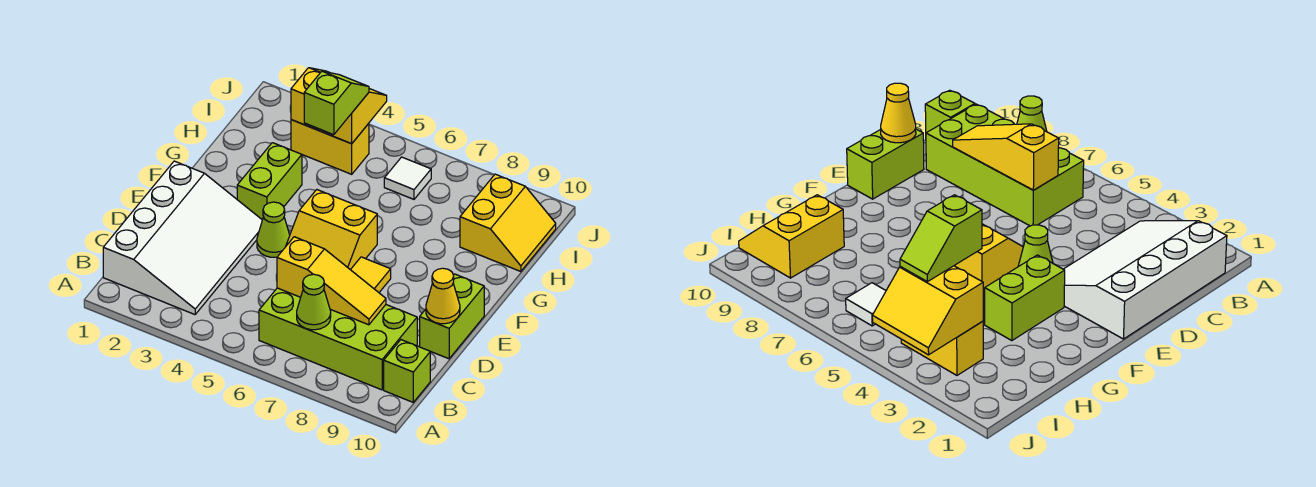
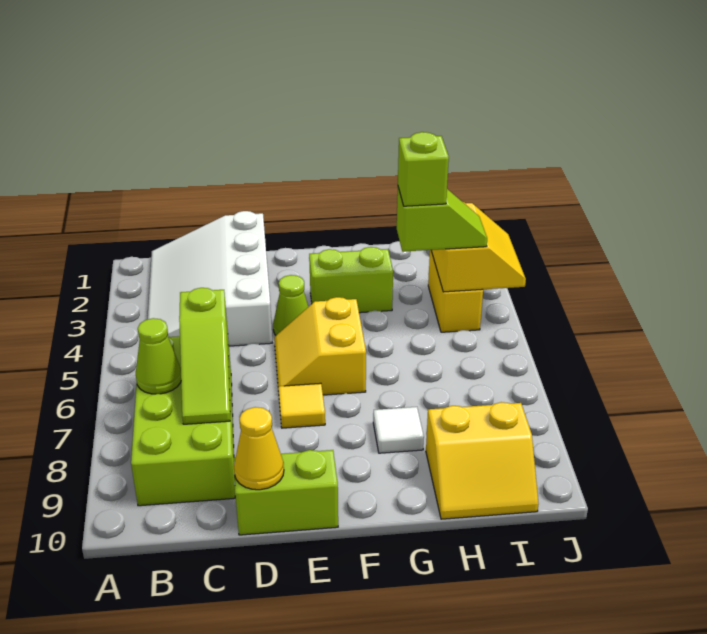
white slope B1:E3 level 1 top 1 -> white slope B1:D4 level 1 top D
lime brick B10 level 1 -> lime brick H4 level 4
yellow slope C6:C8 level 2 top 6 -> lime slope C6:C8 level 2 top 6
white tile I6 level 1 -> white tile G8 level 1

